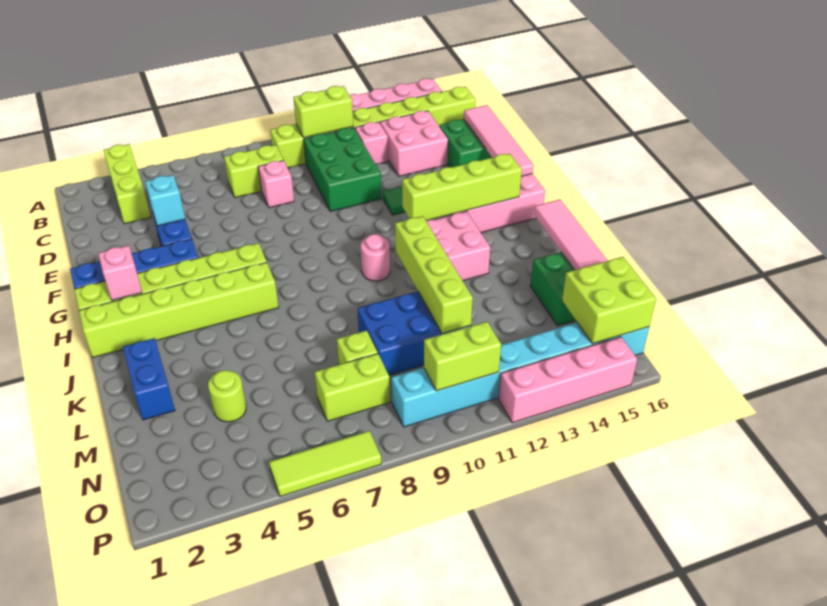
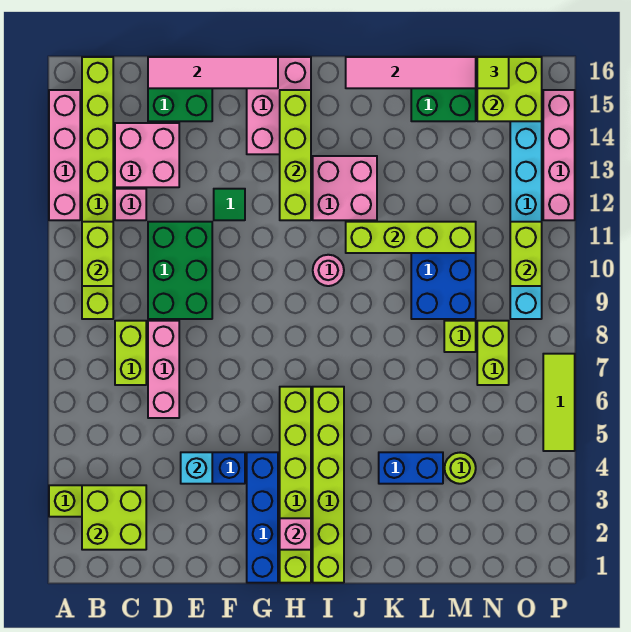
none -> lime brick B2:C3 level 2
green brick C10:E11 level 1 -> green brick D9:E11 level 1
pink brick D8 level 1 -> pink brick D6:D8 level 1
blue brick K2:L2 level 1 -> blue brick K4:L4 level 1
none -> lime tile N16 level 3

